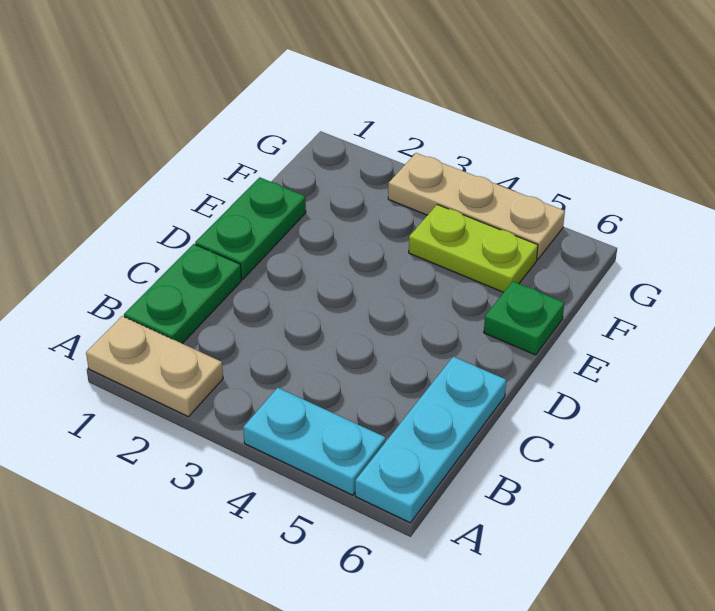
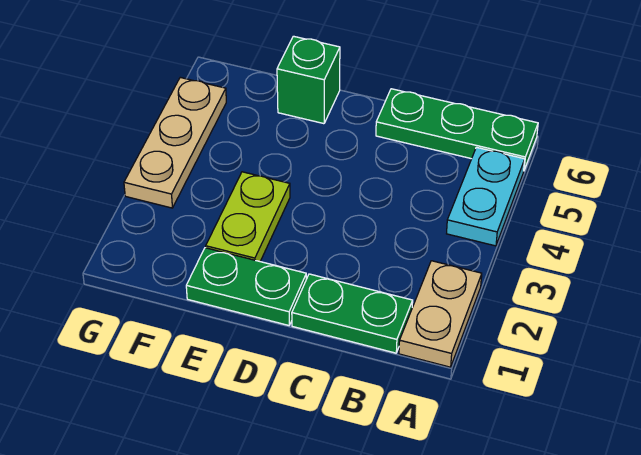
cyan plate A6:C6 level 1 -> green plate A6:C6 level 1
green plate E6 level 1 -> green brick E6 level 1
lime plate F4:F5 level 1 -> lime plate E2:E3 level 1

